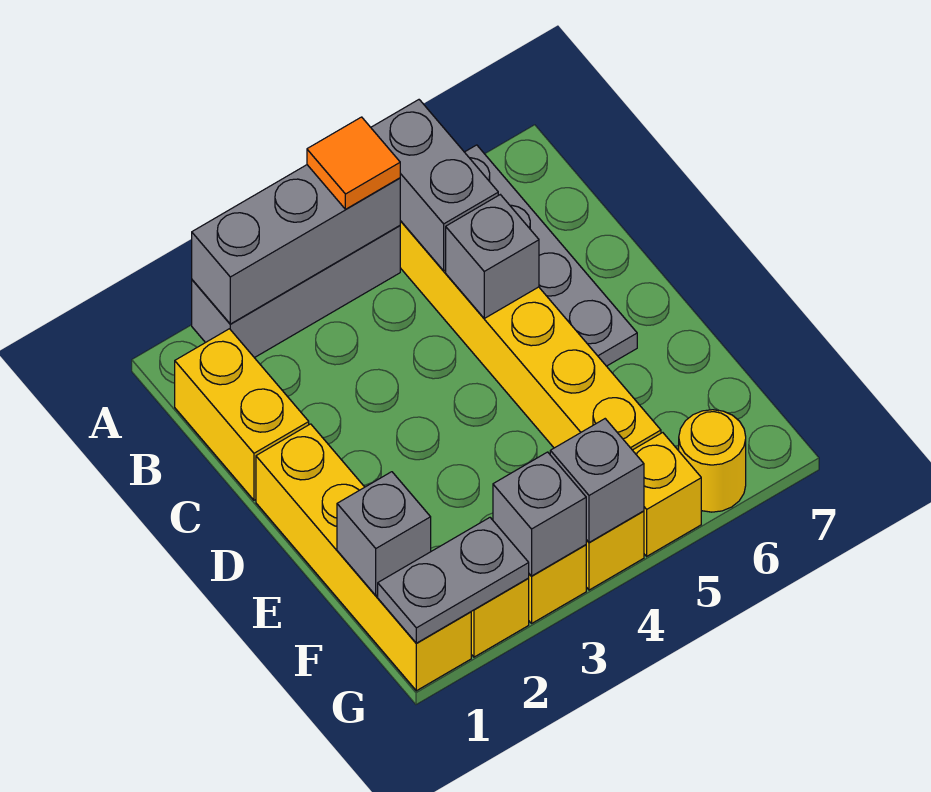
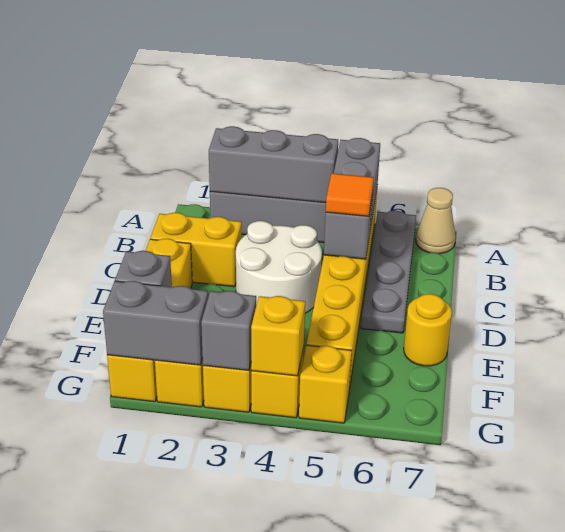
orange tile A4 level 3 -> orange tile C5 level 3
none -> tan cone A7 level 1
yellow brick B1:C1 level 1 -> yellow brick C1:C2 level 1
none -> white round brick C3:D4 level 1
grey plate G1:G2 level 2 -> grey brick G1:G2 level 2
grey brick G4 level 2 -> yellow brick G4 level 2
yellow round brick G6 level 1 -> yellow round brick E7 level 1

